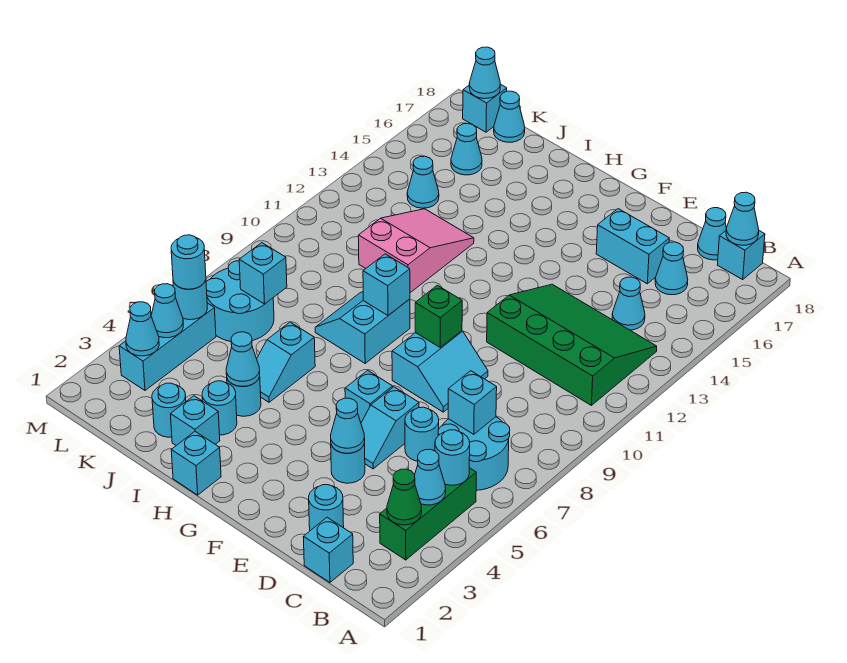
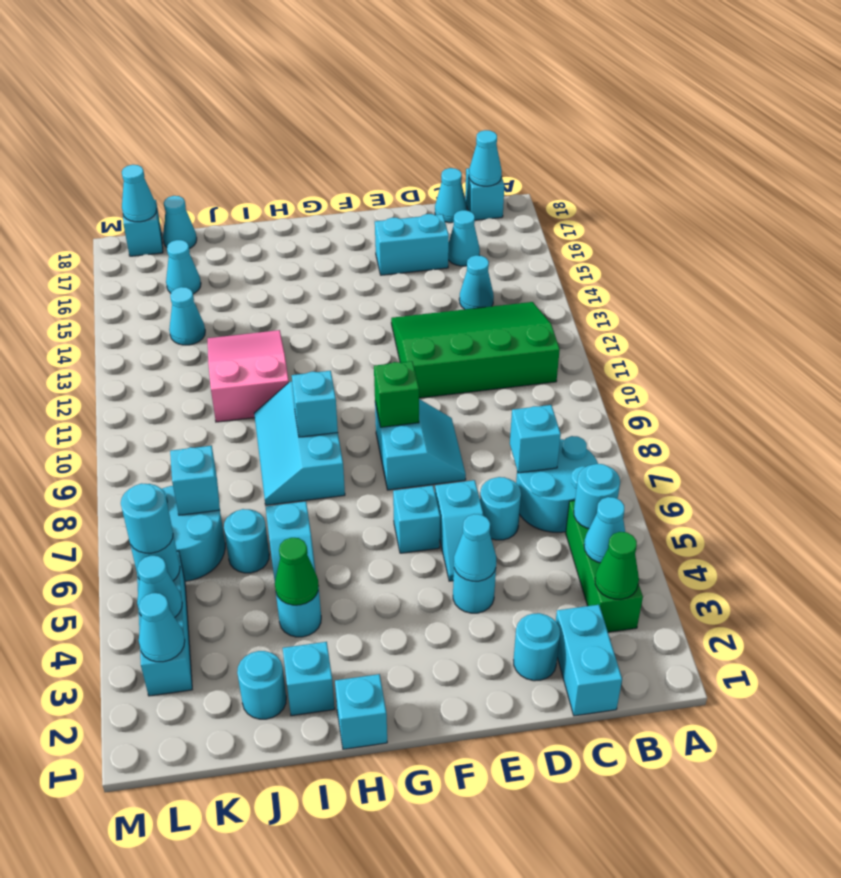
cyan brick C1 level 1 -> cyan brick C1:C2 level 1
cyan slope H8:I9 level 1 top H -> cyan slope H8:I10 level 1 top H
cyan round brick I3 level 1 -> cyan round brick J6 level 1
cyan cone I4 level 2 -> green cone I4 level 2

